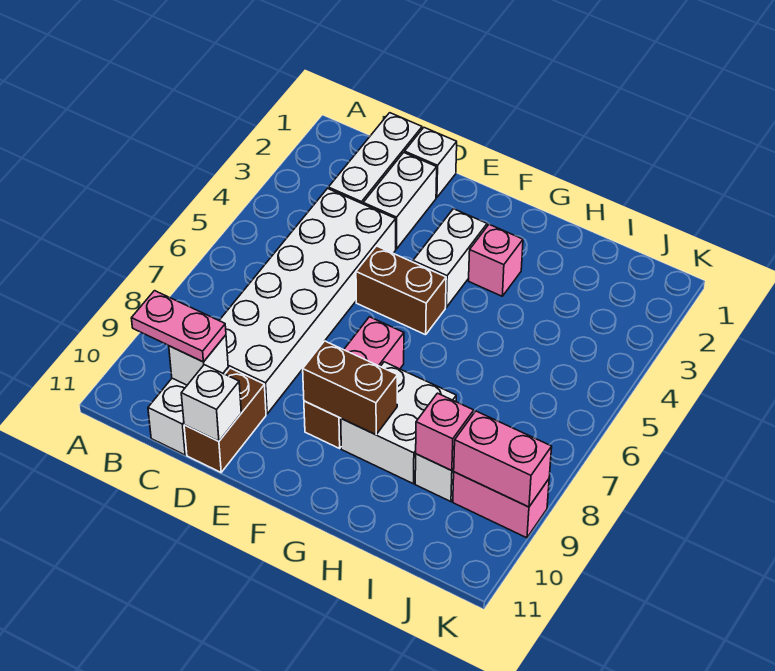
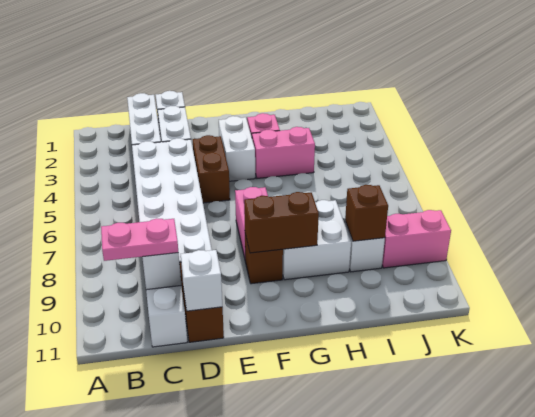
brown brick E5:F5 level 1 -> brown brick E4:E5 level 1
pink brick I9 level 2 -> brown brick I9 level 2
pink brick J9:K9 level 2 -> pink brick G4:H4 level 1

